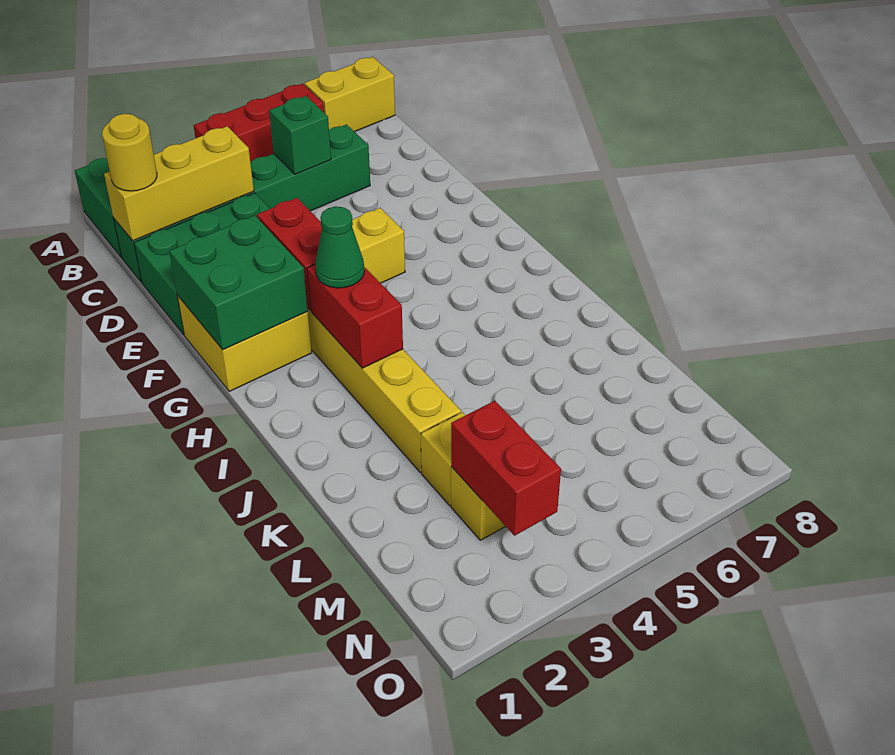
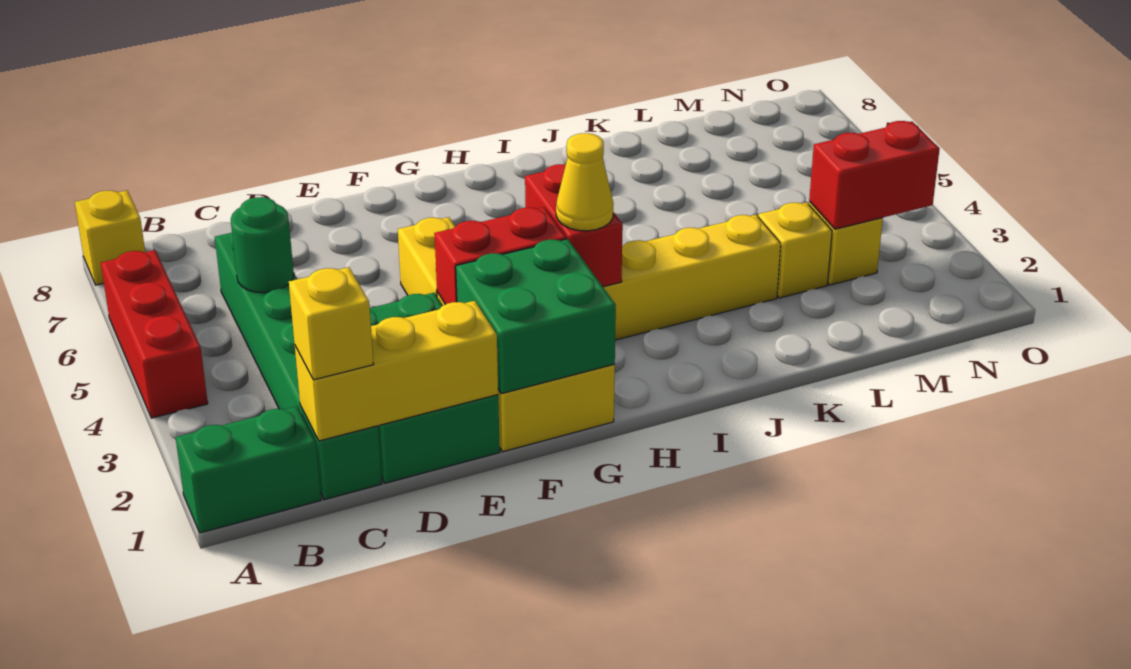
yellow brick A7:A8 level 1 -> yellow brick A8 level 1
yellow brick C1:C3 level 2 -> yellow brick C1:E1 level 2
yellow round brick C1 level 3 -> yellow brick C1 level 3
green brick C5 level 2 -> green round brick C5 level 2
red brick H3:I3 level 2 -> red brick H3:H4 level 2
green cone H3 level 3 -> yellow cone H3 level 3

